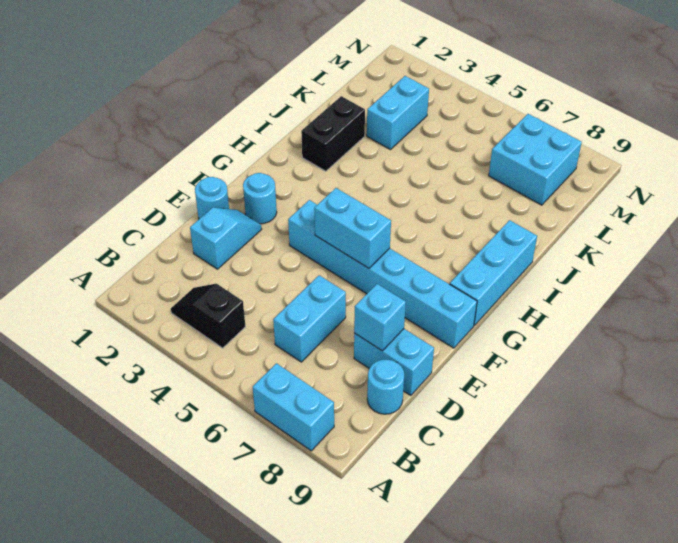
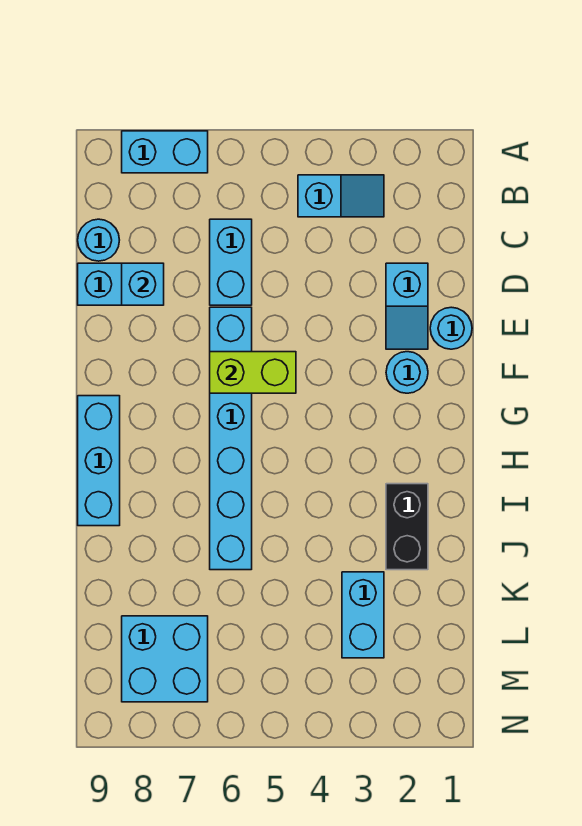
black slope B3:B4 level 1 top 4 -> cyan slope B3:B4 level 1 top 4
cyan brick F4:F9 level 1 -> cyan brick E6:J6 level 1
cyan brick F5:F6 level 2 -> lime brick F5:F6 level 2

